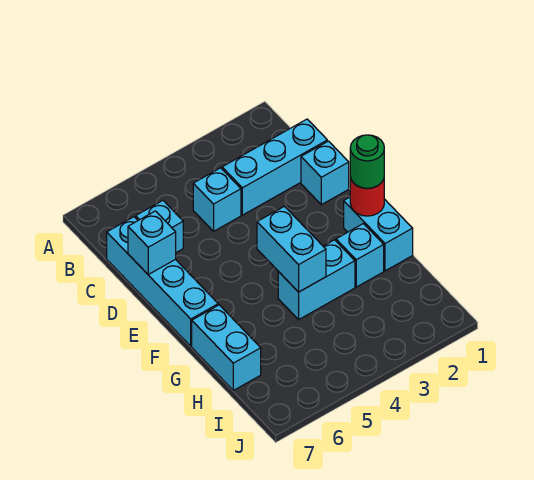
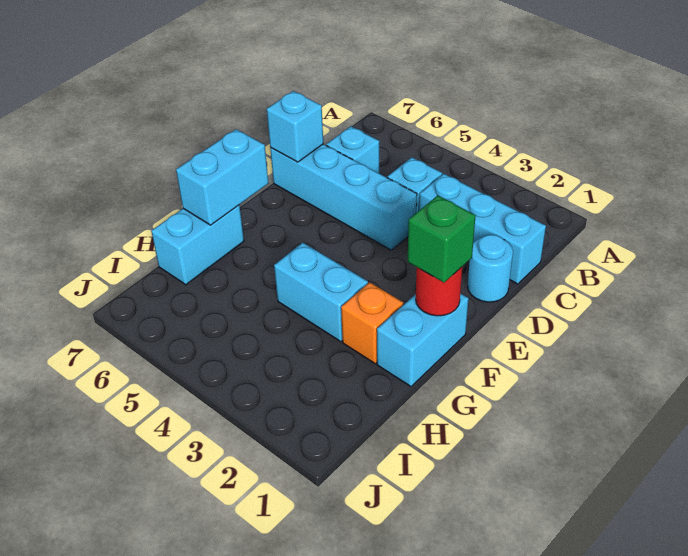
cyan brick C7:F7 level 1 -> cyan brick D4:D7 level 1
cyan brick D1 level 1 -> cyan round brick D1 level 1
green round brick F1 level 3 -> green brick F1 level 3
cyan brick F4:G4 level 2 -> cyan brick F7:G7 level 2
cyan brick G2 level 1 -> orange brick G2 level 1

